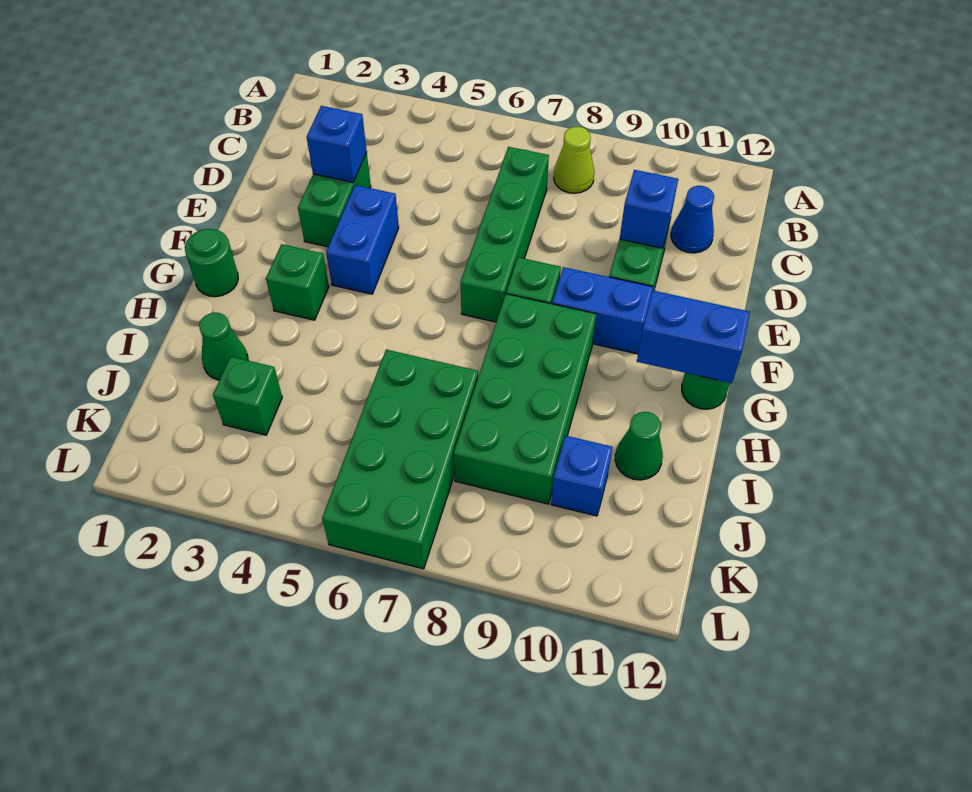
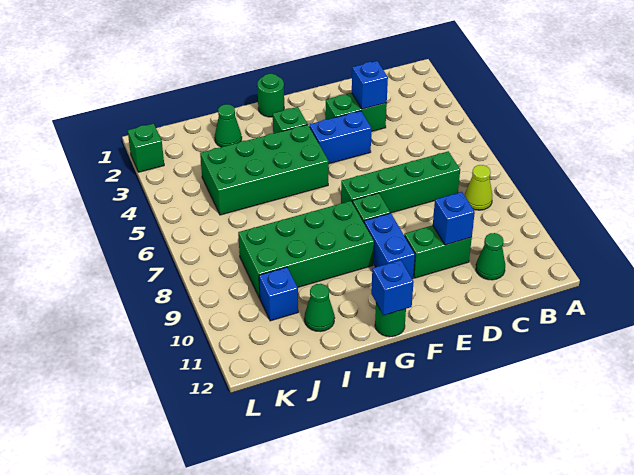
blue cone C11 level 1 -> green cone C11 level 1
blue brick G11:G12 level 2 -> blue brick G12 level 2
green brick I6:L7 level 1 -> green brick G4:J5 level 1
green brick J3 level 1 -> green brick L2 level 1

